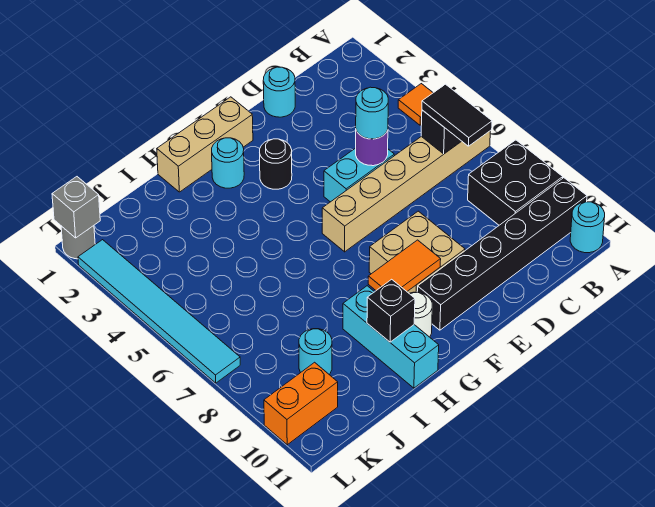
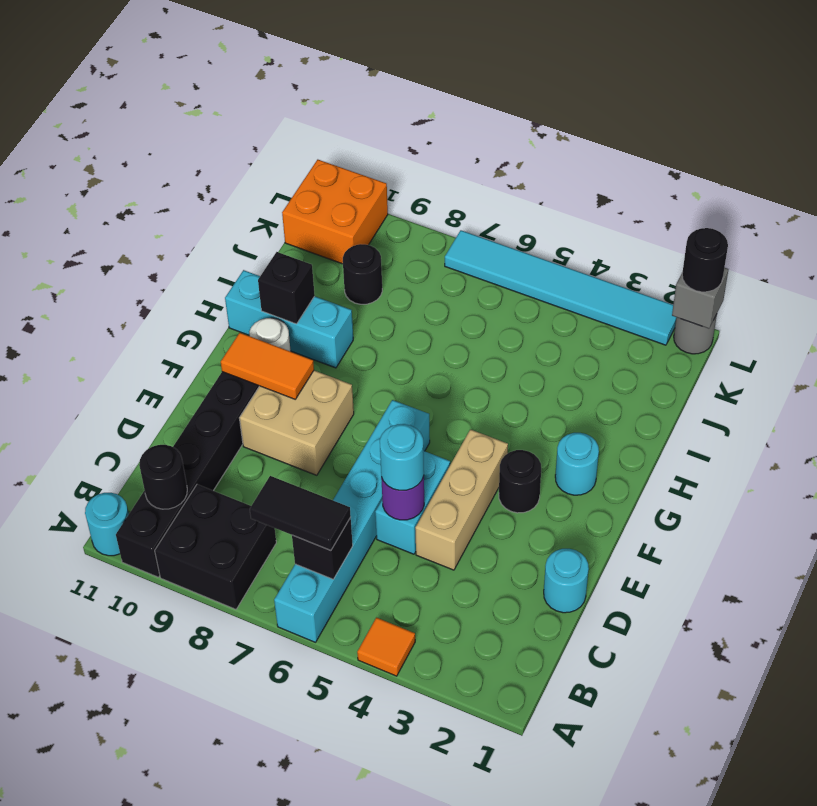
tan brick A6:F6 level 1 -> cyan brick A6:F6 level 1
none -> black round brick B10 level 2
tan brick F1:H1 level 1 -> tan brick D4:F4 level 1
orange tile F9:G9 level 2 -> orange tile F9:F10 level 2
cyan round brick J9 level 1 -> black round brick J9 level 1
orange brick K10:L10 level 1 -> orange brick K10:L11 level 1
none -> black round brick L1 level 3

